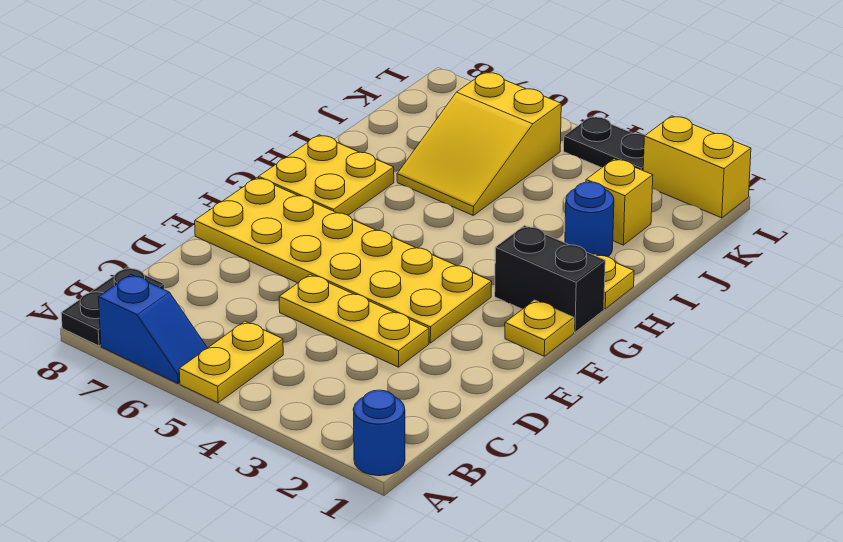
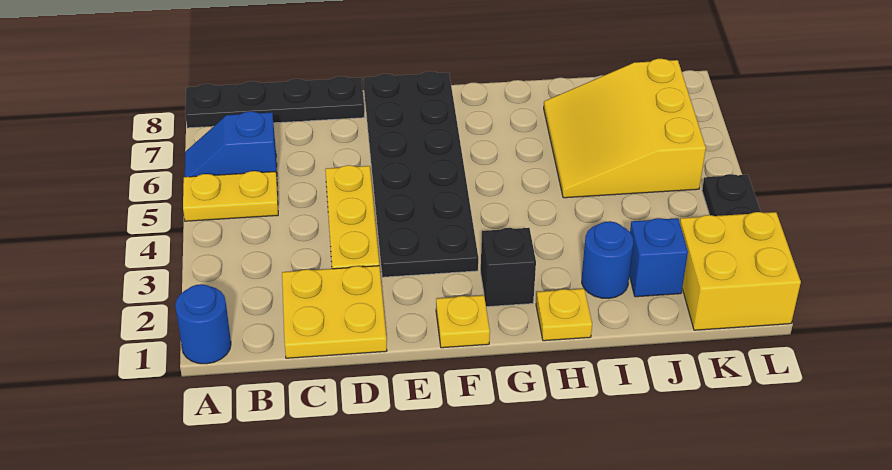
blue slope A6:A7 level 1 top 7 -> blue slope A6:B6 level 1 top B
black plate A8:B8 level 1 -> black plate A8:D8 level 1
yellow plate E3:F8 level 1 -> black plate E3:F8 level 1
black brick G1:G2 level 1 -> black brick G2 level 1
yellow plate G7:H8 level 1 -> yellow plate C1:D2 level 1
yellow slope I5:K6 level 1 top K -> yellow slope I5:K7 level 1 top K
yellow brick J2 level 1 -> blue brick J2 level 1
yellow brick L1:L2 level 1 -> yellow brick K1:L2 level 1

